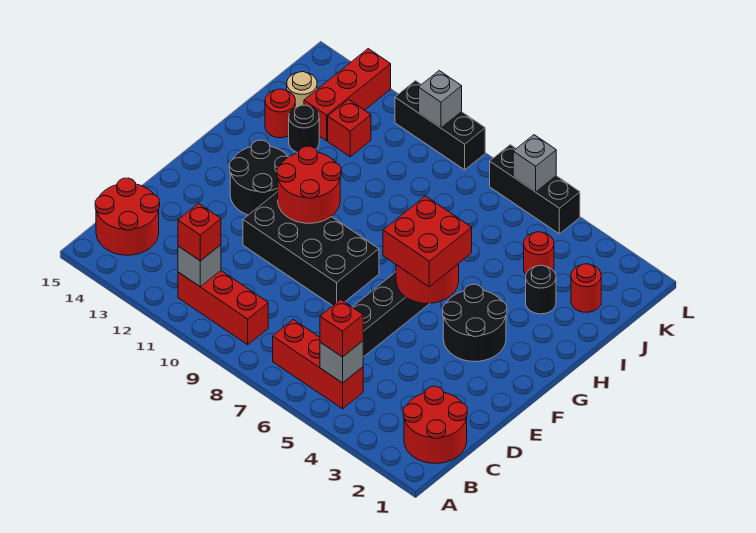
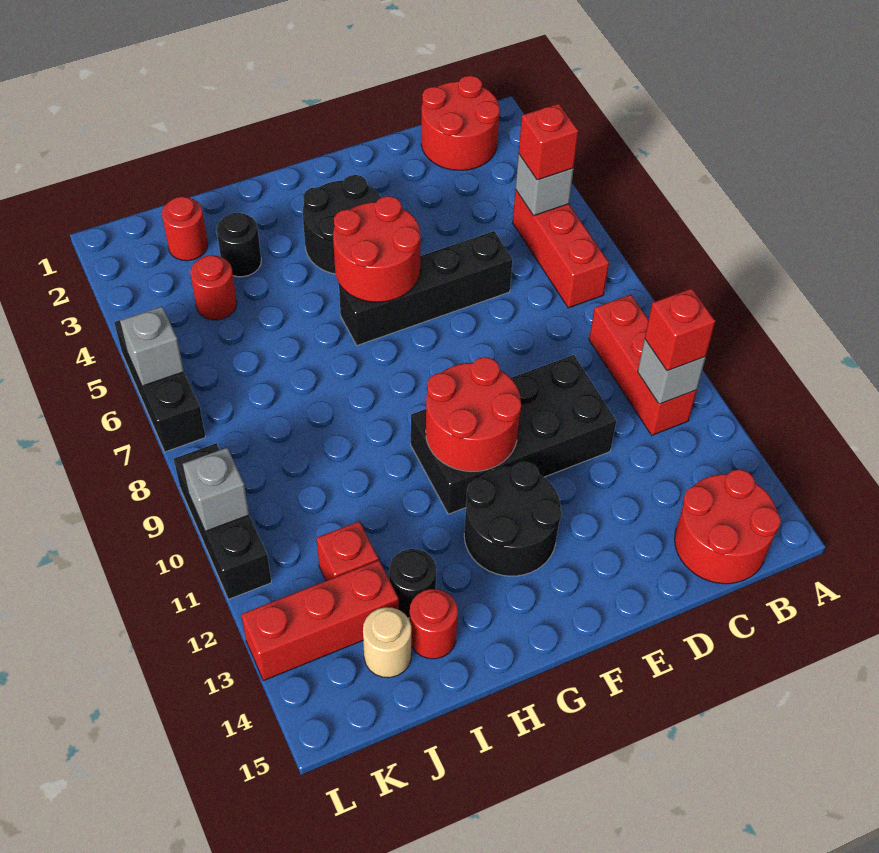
black brick E8:F11 level 1 -> black brick D10:G11 level 1
red brick F5:G6 level 3 -> none

